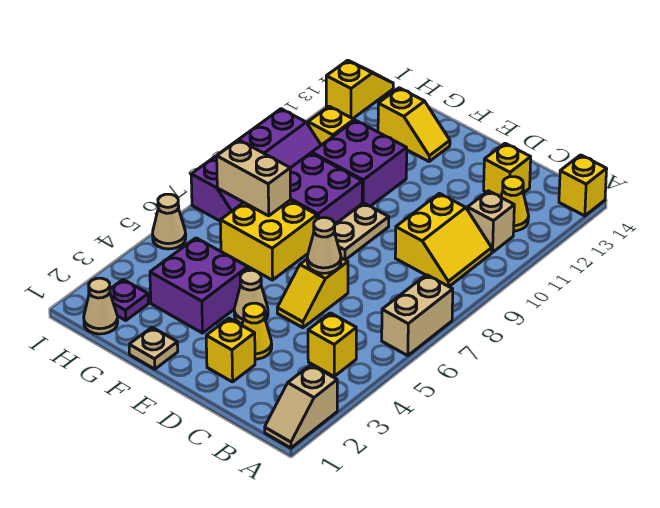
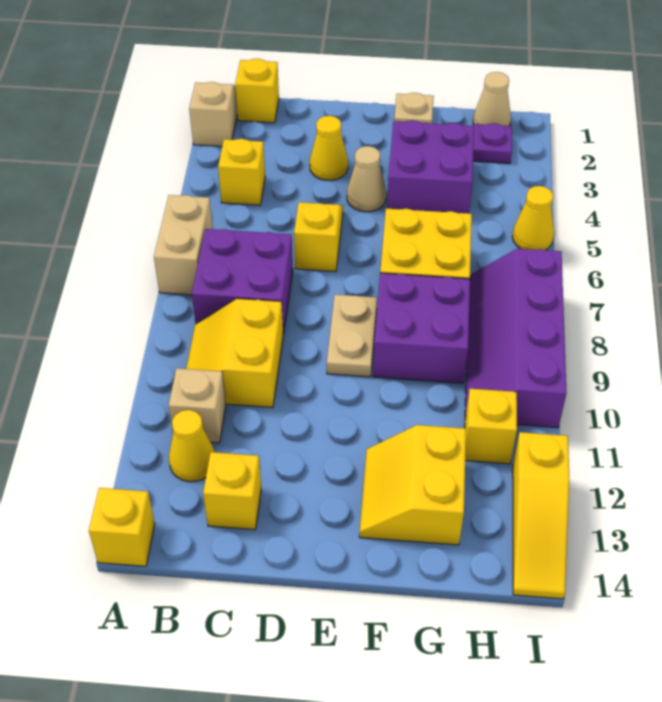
yellow brick D2 level 1 -> yellow brick B1 level 1
tan cone D6 level 2 -> none
purple brick F10:G11 level 1 -> purple brick B7:C8 level 1
yellow slope F13:G13 level 1 top G -> yellow slope F12:G13 level 1 top G
tan brick G7:H7 level 2 -> none
tan cone I5 level 1 -> yellow cone I5 level 1
yellow slope I13:I14 level 1 top 13 -> yellow slope I12:I14 level 1 top 12

